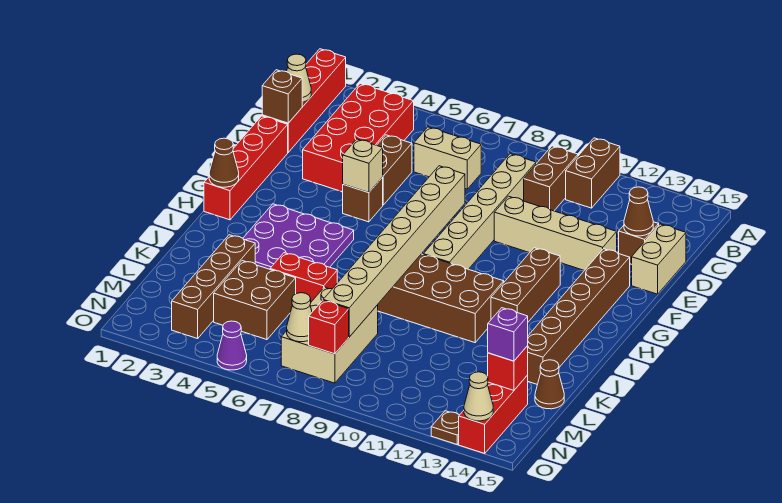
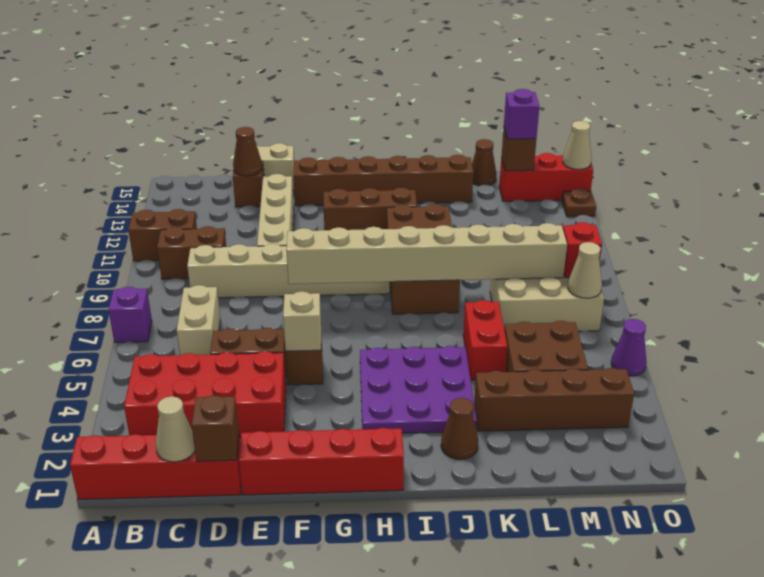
none -> purple brick A7 level 1
brown cone H1 level 2 -> brown cone J2 level 1
red brick M14 level 2 -> brown brick M14 level 2

